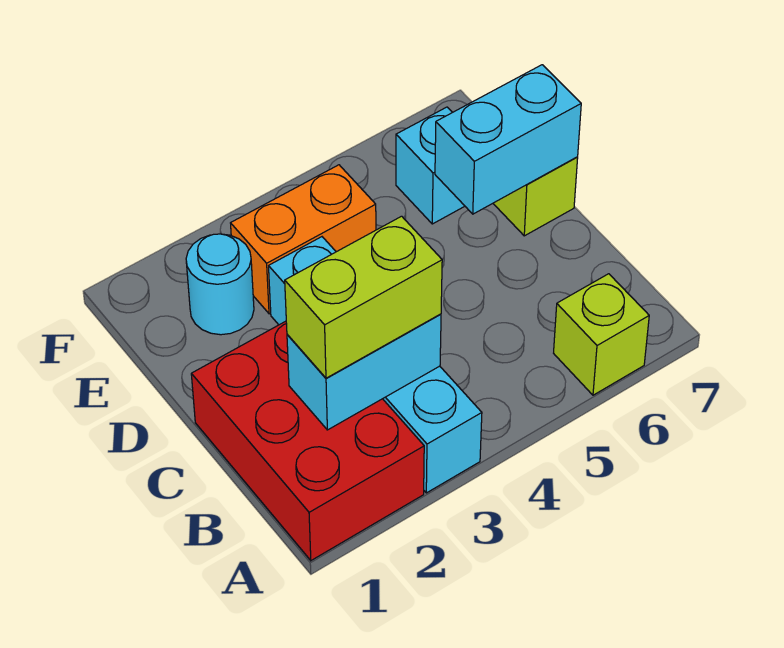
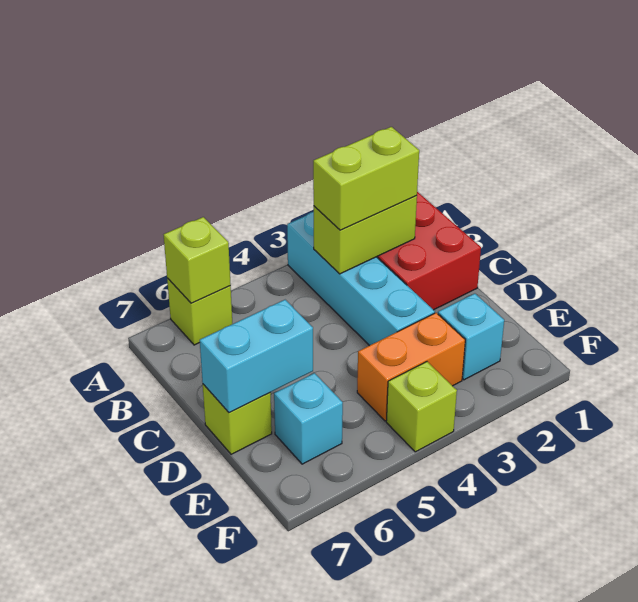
none -> lime brick A6 level 2
cyan brick B2:B3 level 2 -> lime brick B2:B3 level 2
cyan round brick E2 level 1 -> cyan brick E2 level 1
none -> lime brick F4 level 1

